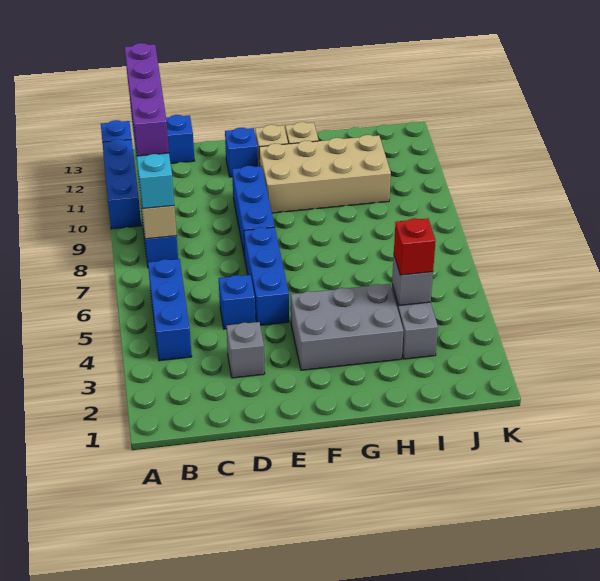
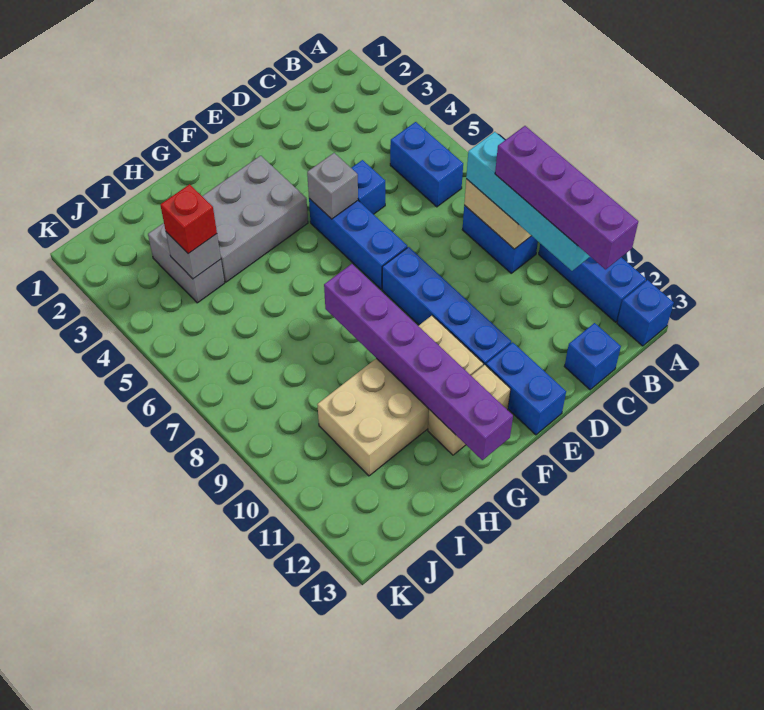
blue brick B4:B6 level 1 -> blue brick B5:B6 level 1
grey brick D3 level 1 -> grey brick E5 level 2
blue brick E8:E10 level 1 -> blue brick E8:E11 level 1
blue brick E12 level 1 -> blue brick E12:E13 level 1
none -> purple brick G8:G13 level 2

